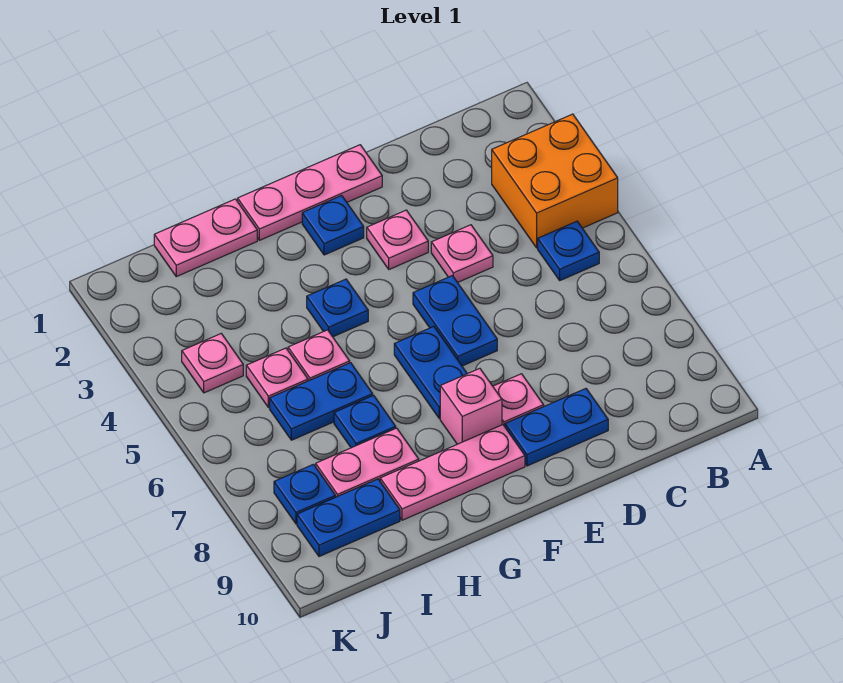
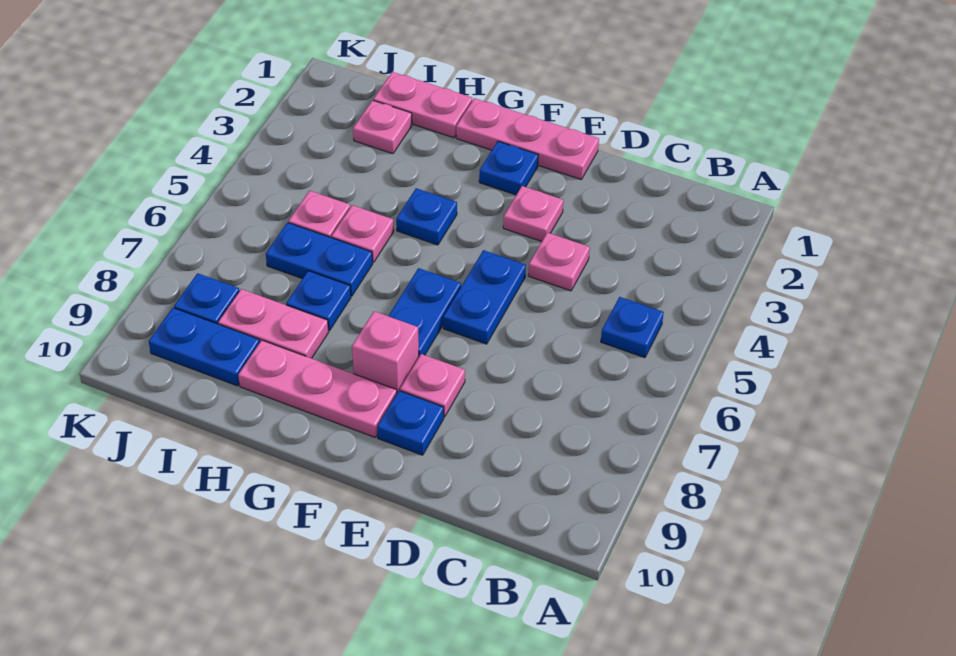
orange brick A3:B4 level 1 -> none
blue plate D9:E9 level 1 -> blue plate E9 level 1
pink plate J4 level 1 -> pink plate I2 level 1

